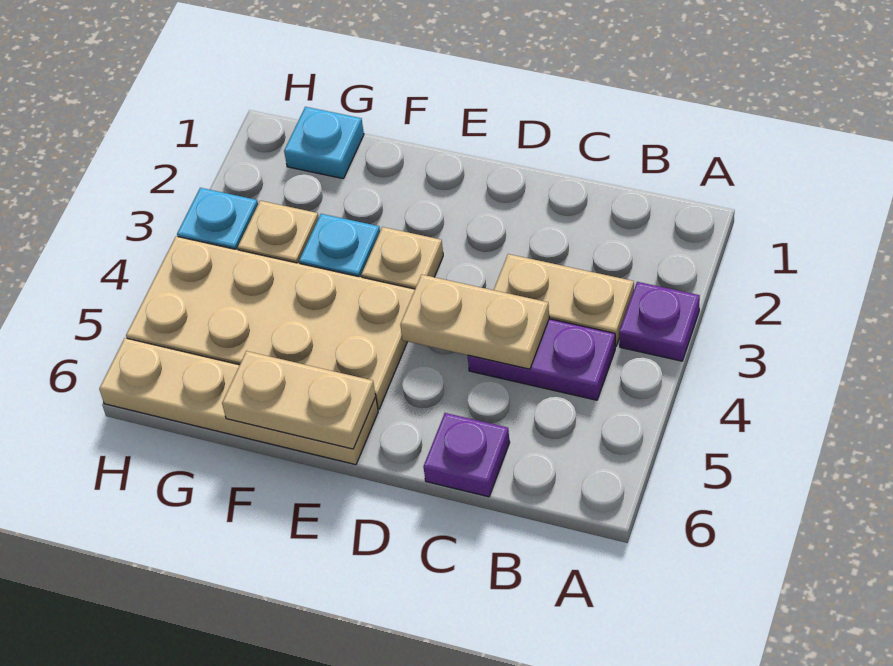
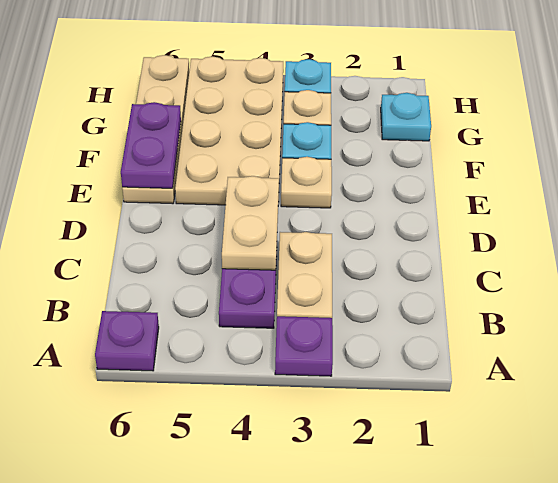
purple plate C6 level 1 -> purple plate A6 level 1
tan plate E6:F6 level 2 -> purple plate E6:F6 level 2

